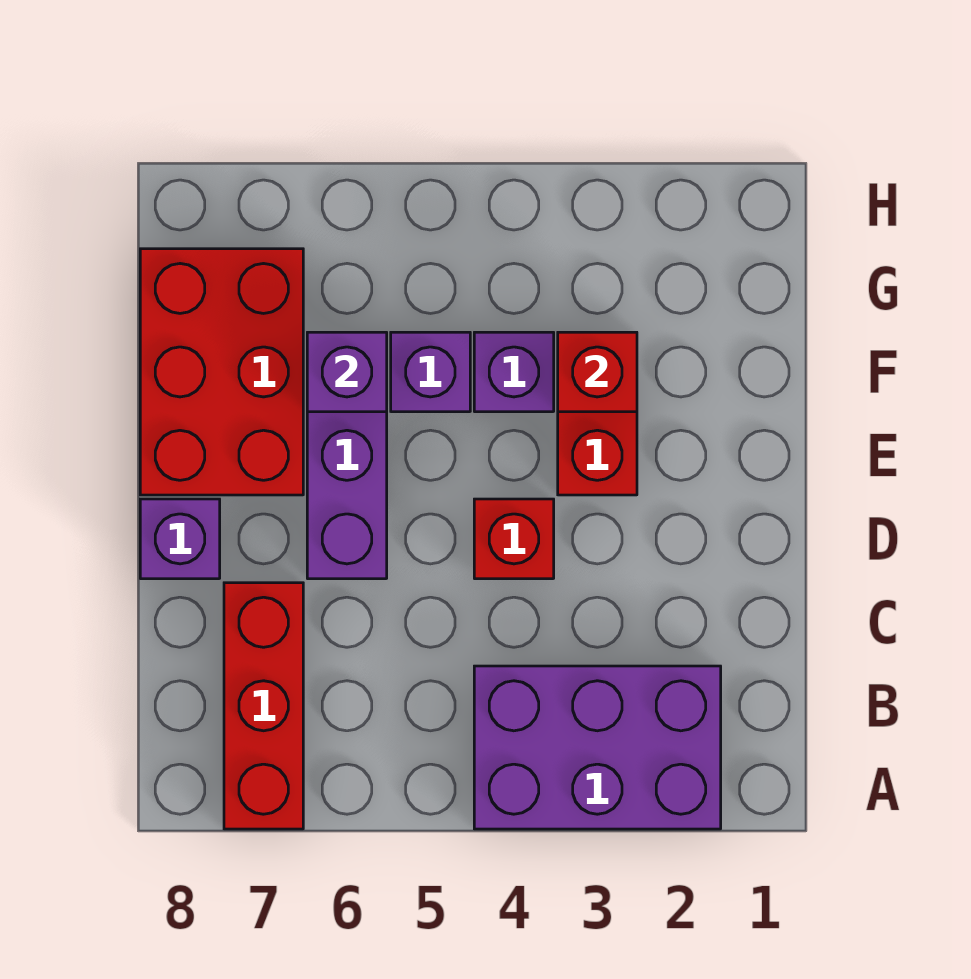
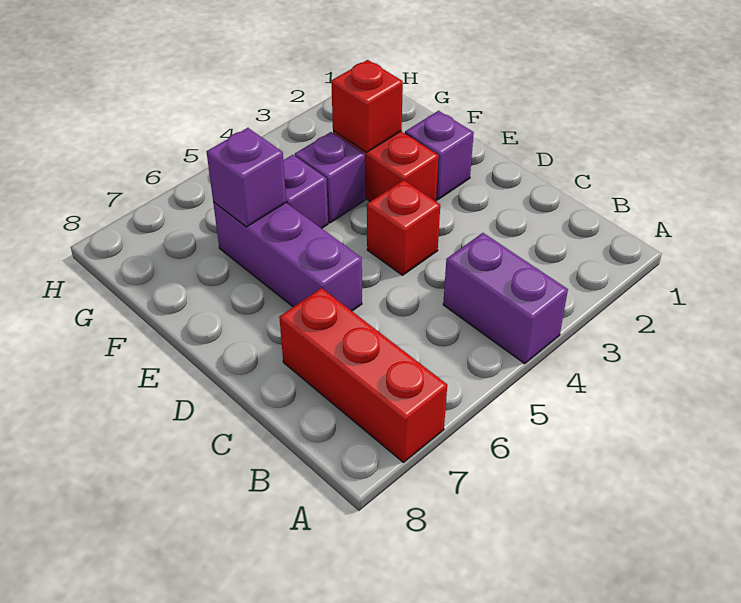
purple brick A2:B4 level 1 -> purple brick A4:B4 level 1
purple brick D8 level 1 -> purple brick E2 level 1
red brick E7:G8 level 1 -> none

